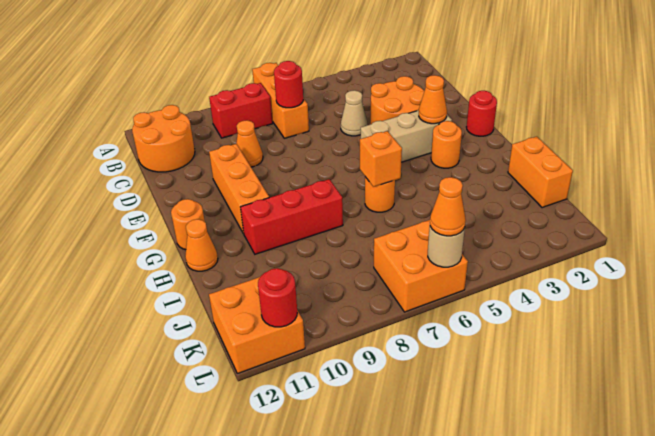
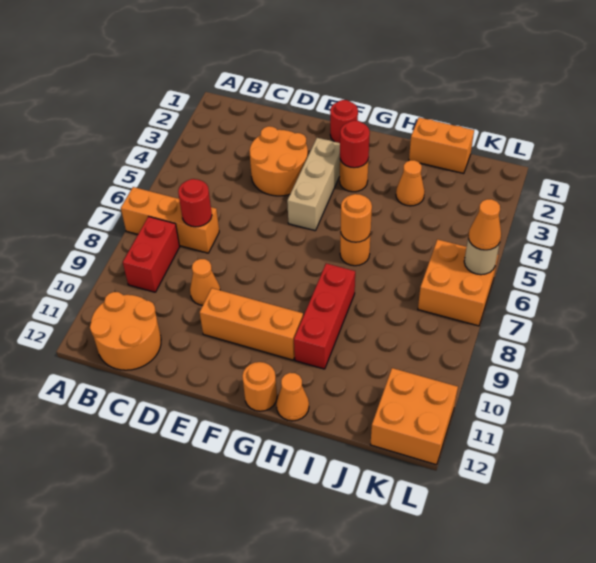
tan cone D5 level 1 -> none
orange cone F3 level 2 -> orange cone I3 level 1
orange brick H6 level 2 -> orange round brick H6 level 2
red round brick L11 level 2 -> red round brick G3 level 2

